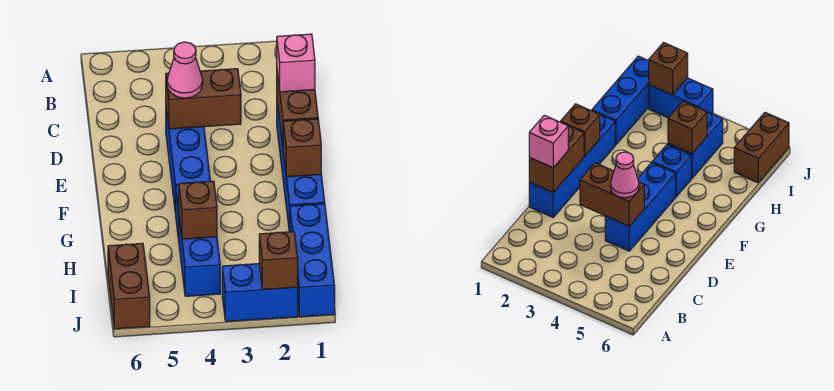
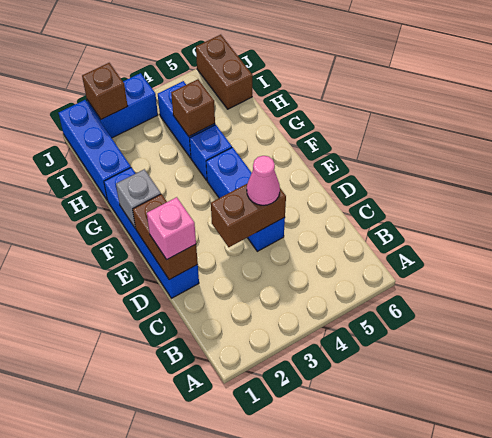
brown brick F1 level 2 -> grey brick F1 level 2

